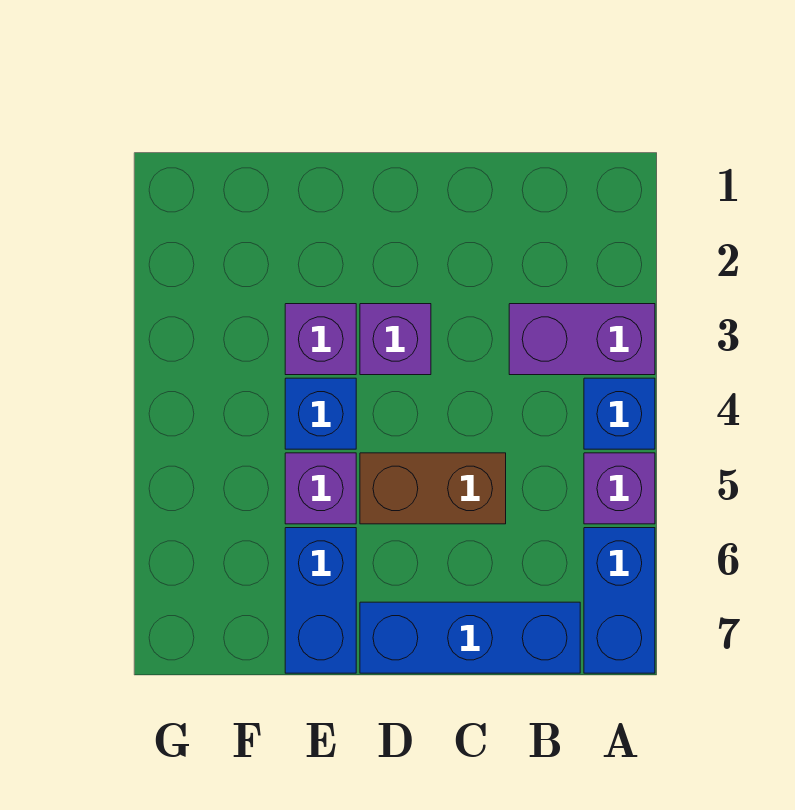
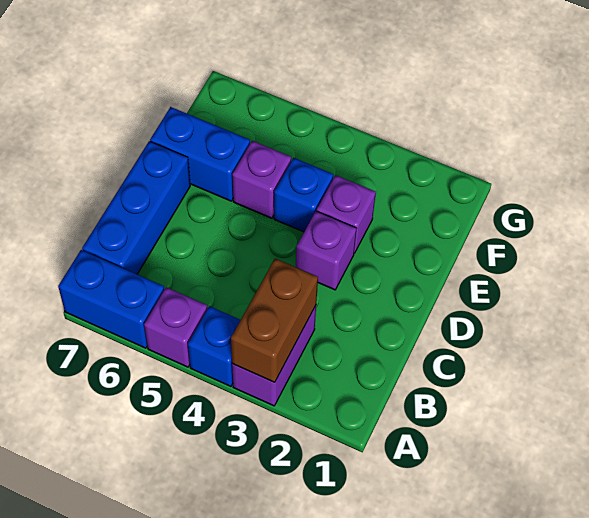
brown brick C5:D5 level 1 -> brown brick A3:B3 level 2

